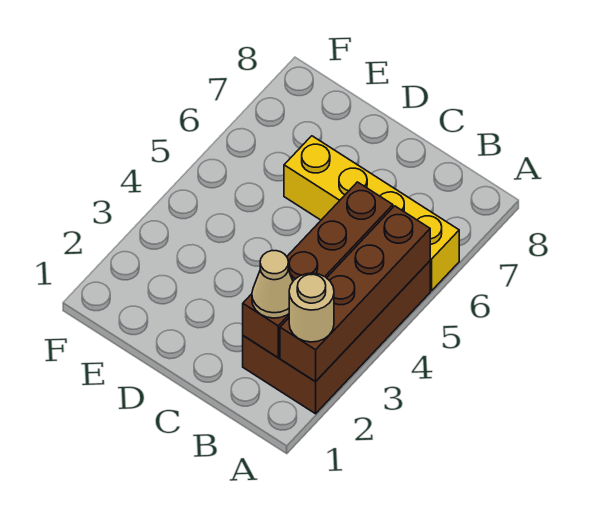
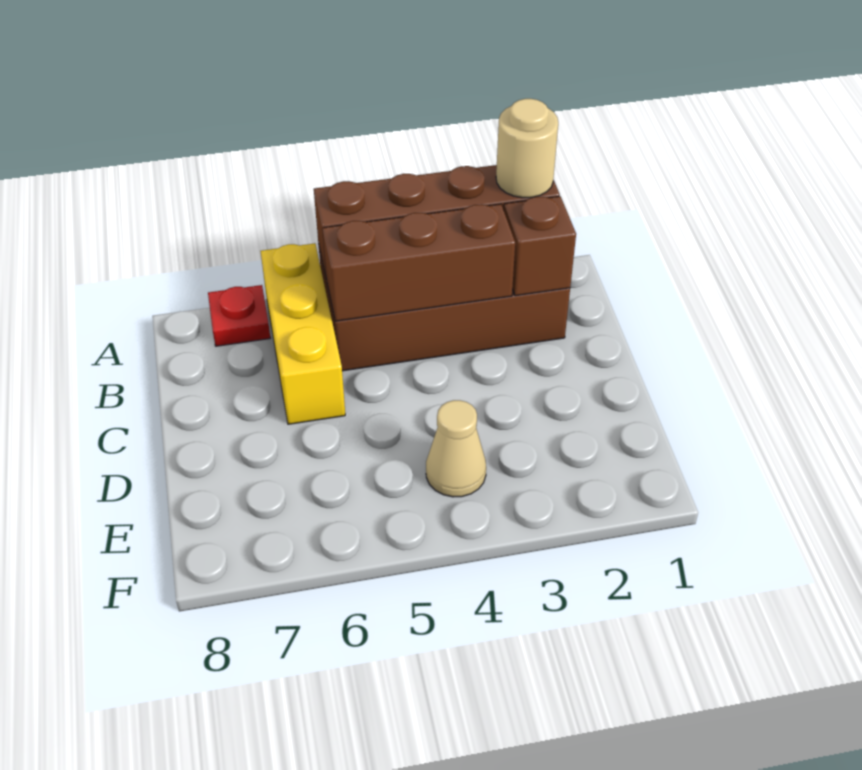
yellow brick A6:D6 level 1 -> yellow brick A6:C6 level 1
none -> red plate A7 level 1
tan cone B2 level 3 -> tan cone E4 level 1

